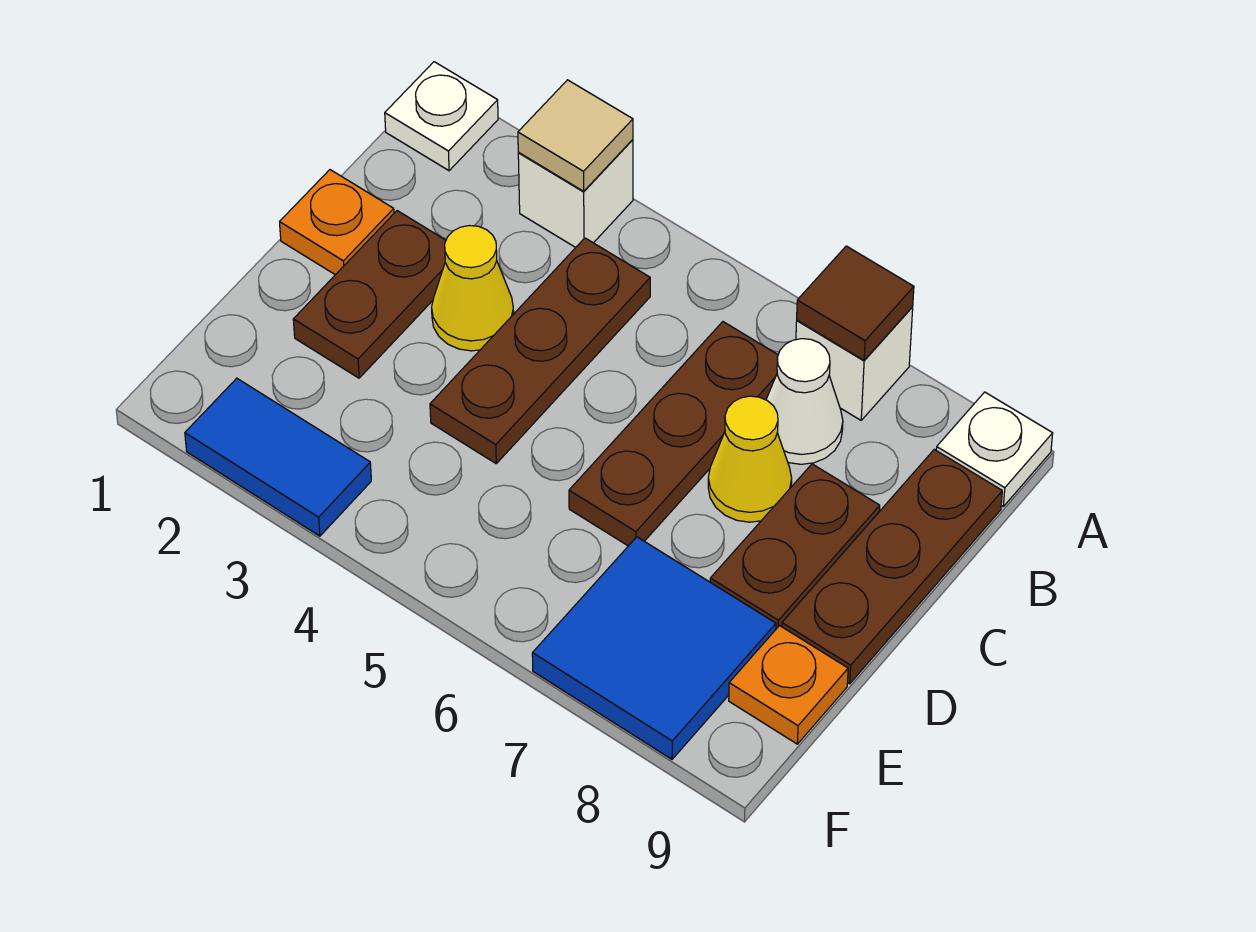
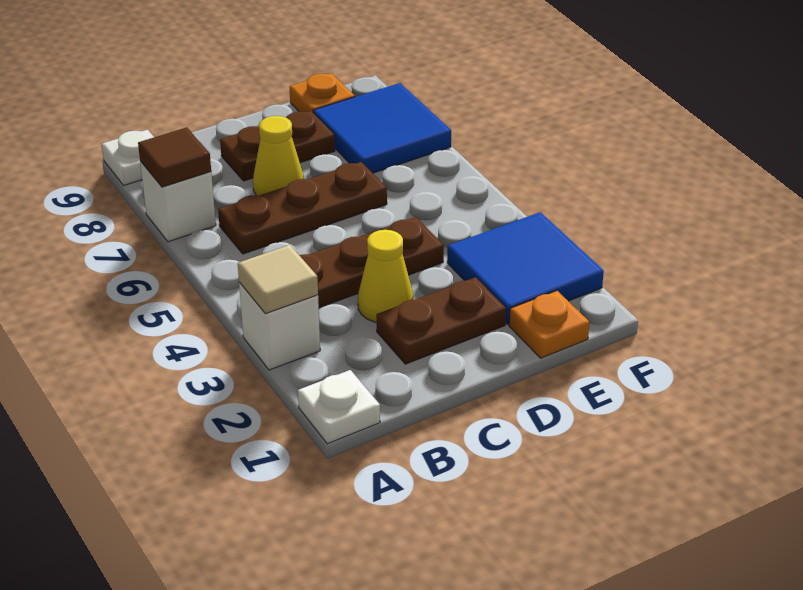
white cone B7 level 1 -> none
brown plate B9:D9 level 1 -> none
orange plate C1 level 1 -> orange plate E1 level 1
blue tile F2:F3 level 1 -> blue tile E2:F3 level 1

